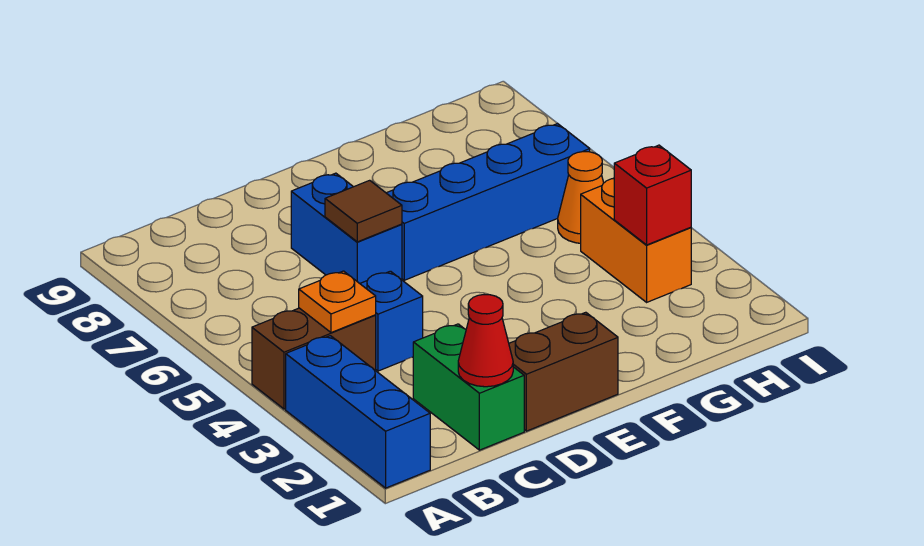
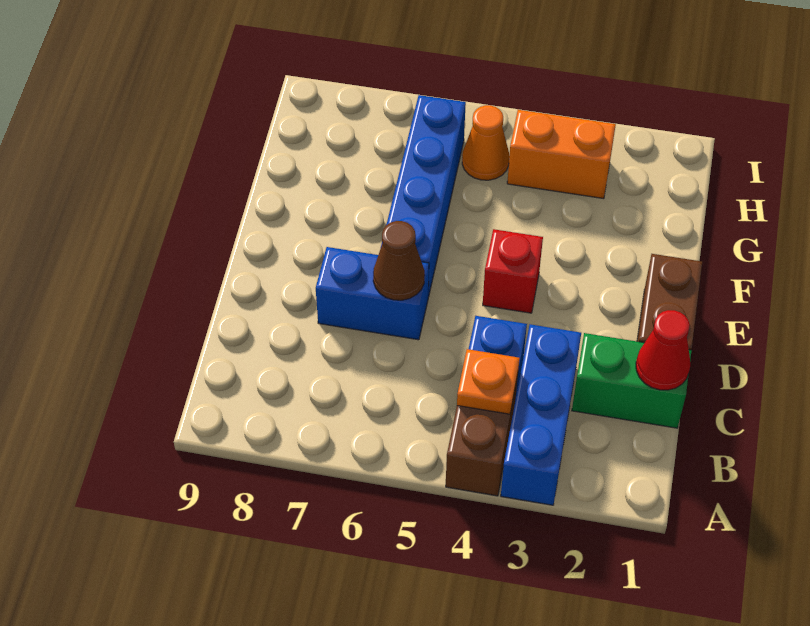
blue brick A1:A3 level 1 -> blue brick A3:C3 level 1
brown tile D6 level 2 -> brown cone D6 level 2
red brick H3 level 2 -> red brick E4 level 1

